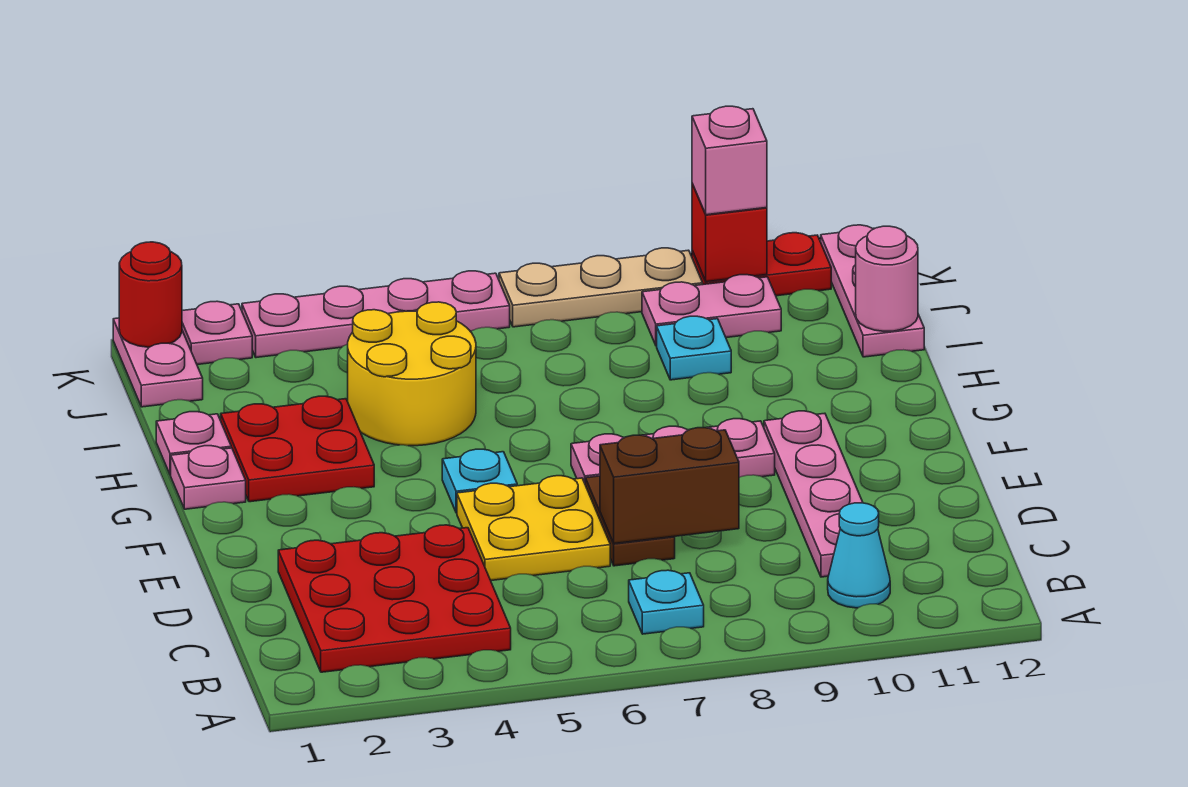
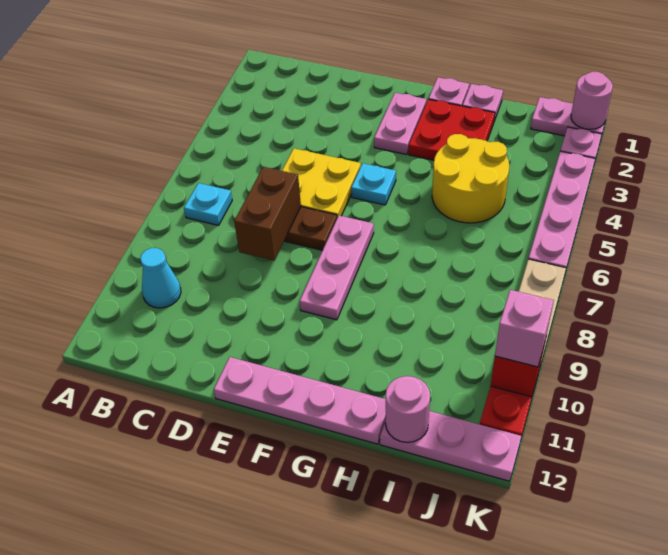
red plate B2:D4 level 1 -> none
pink plate C10:F10 level 1 -> pink plate E12:H12 level 1
cyan plate I9 level 1 -> none
pink plate J9:J10 level 1 -> pink plate F2:F3 level 1
red round brick K1 level 2 -> pink round brick K1 level 2

